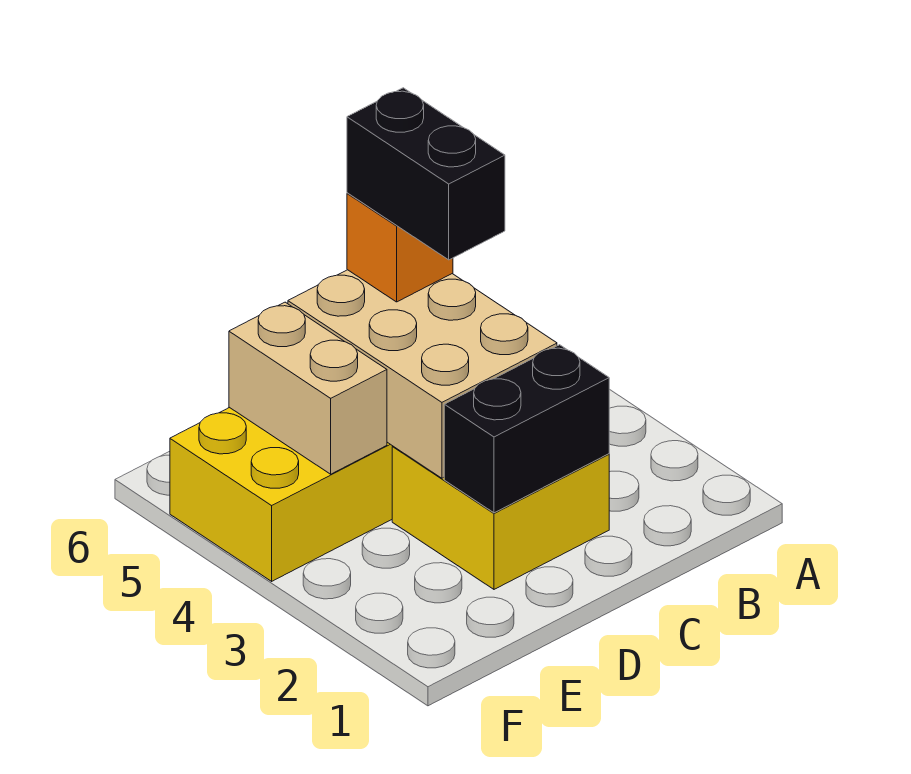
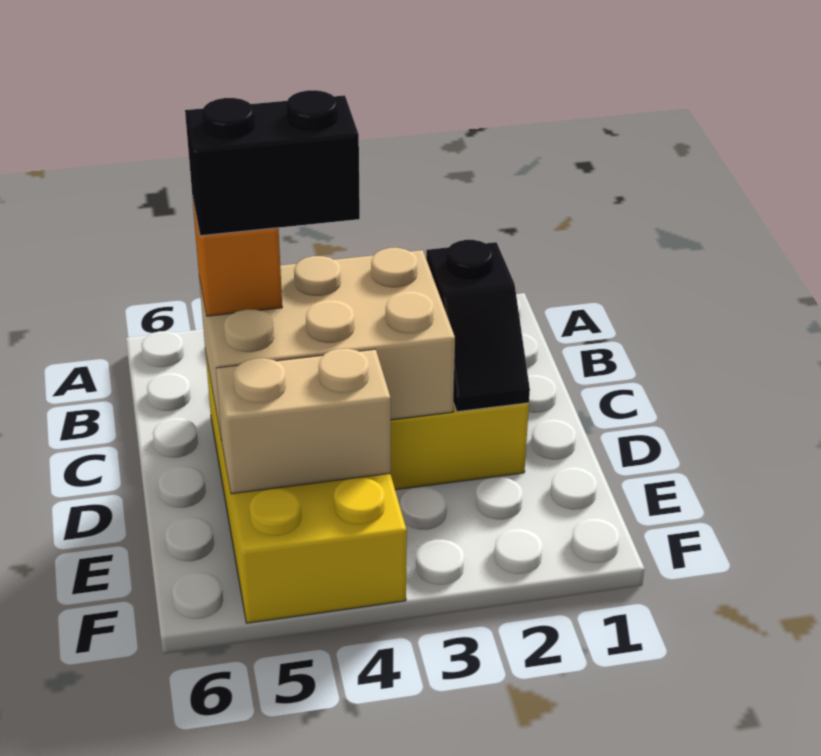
black brick C2:D2 level 2 -> black slope C2:D2 level 2 top C

